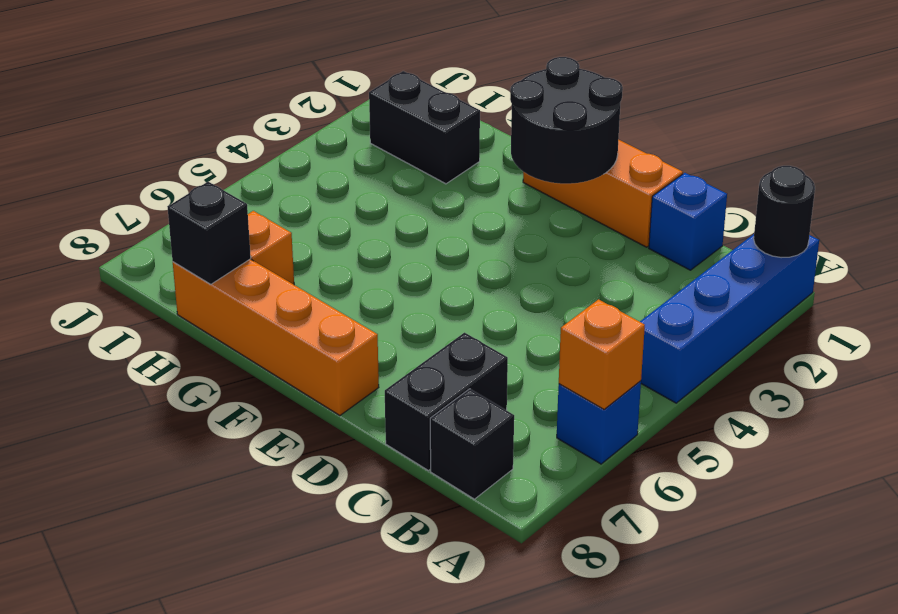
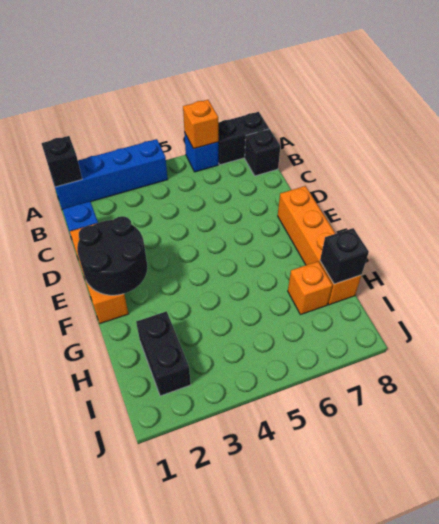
black round brick A1 level 2 -> black brick A1 level 2
black brick C7:C8 level 1 -> black brick A7:A8 level 1

